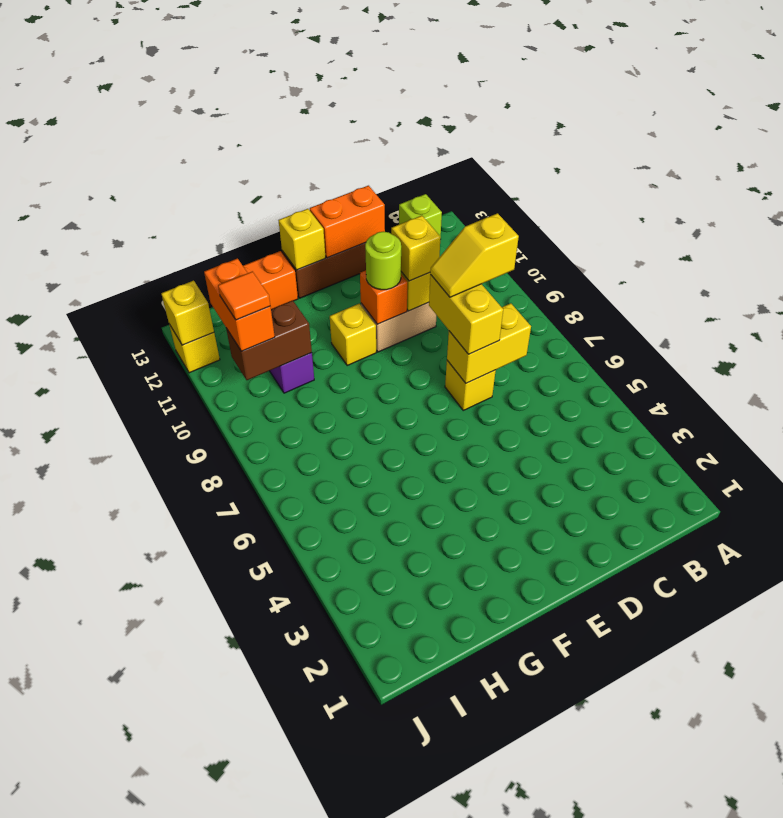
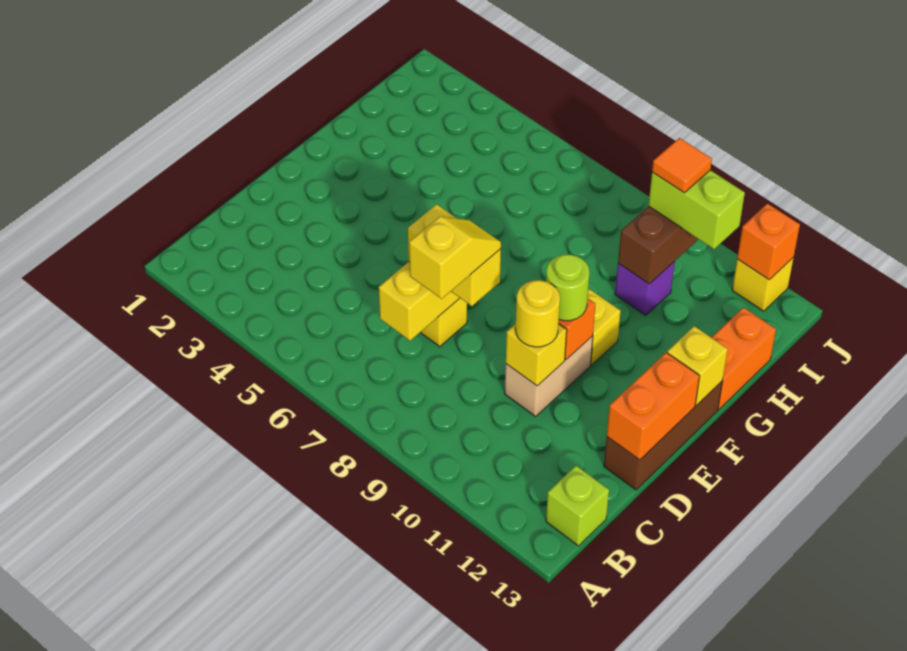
yellow brick D10 level 3 -> yellow round brick D10 level 3
orange brick I10:I11 level 3 -> lime brick I10:I11 level 3
yellow brick J12 level 2 -> orange brick J12 level 2

